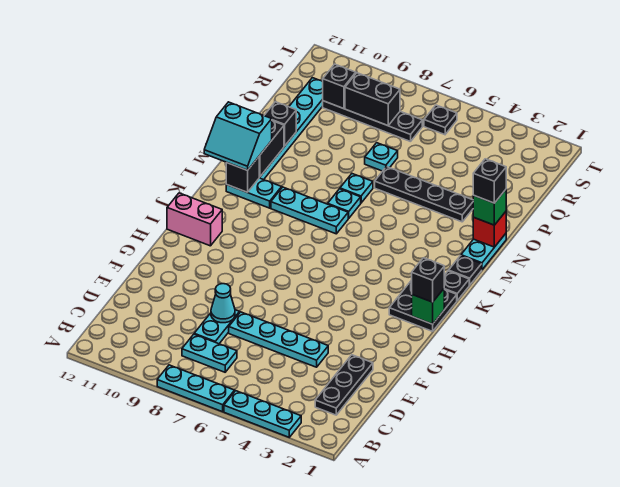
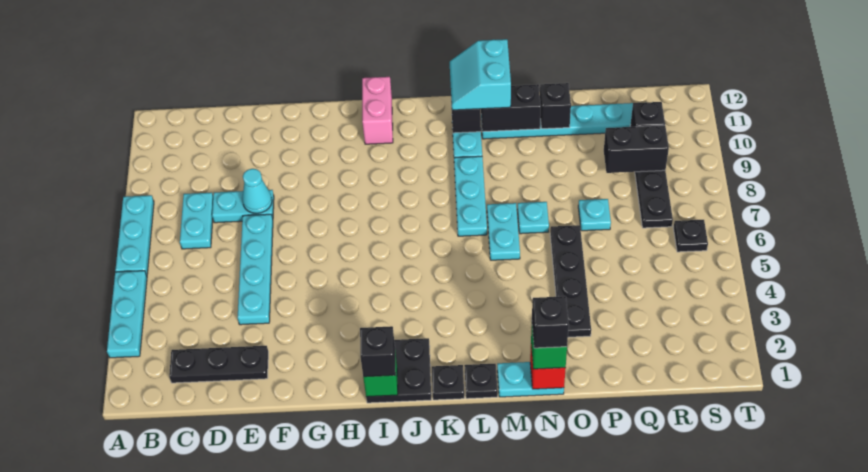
cyan plate M7 level 1 -> cyan plate M6:M7 level 1
black brick R8:R9 level 2 -> black brick Q9:R9 level 2

